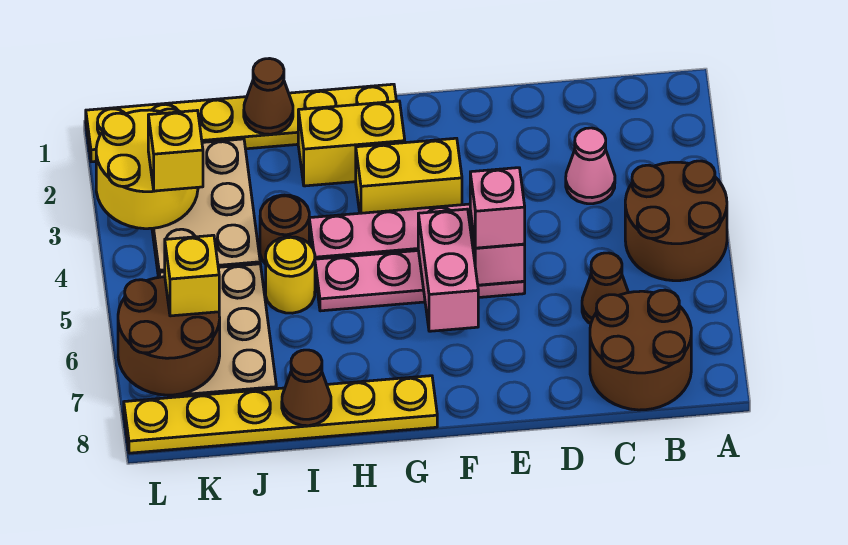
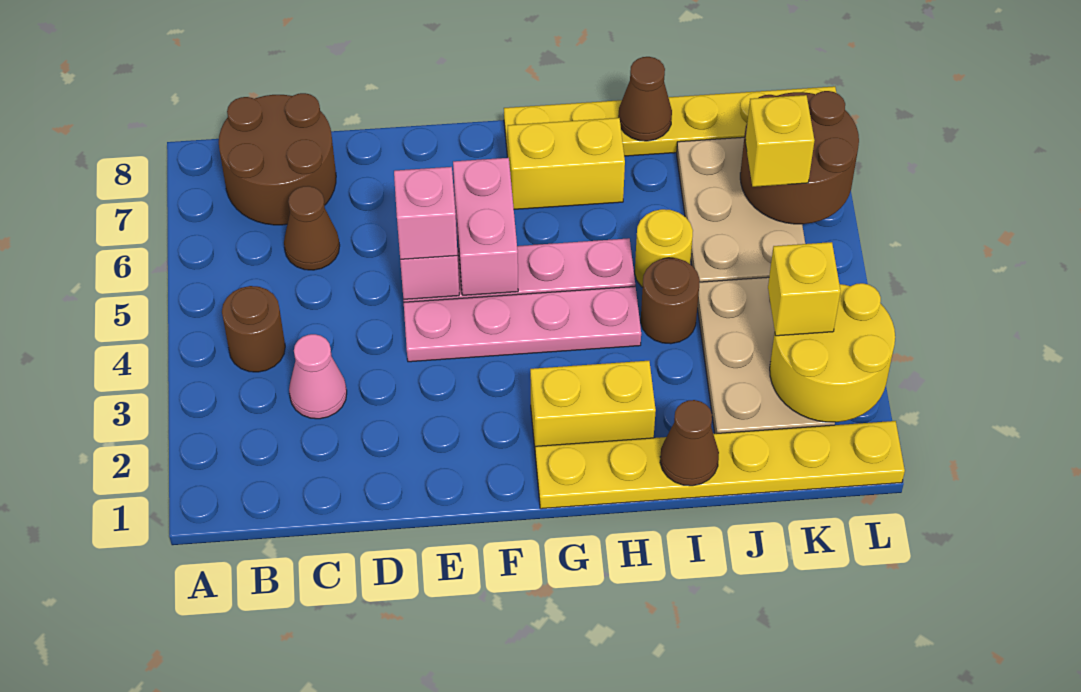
brown round brick A4:B5 level 1 -> brown round brick B4 level 1
yellow brick F3:G3 level 1 -> yellow brick G7:H7 level 1

